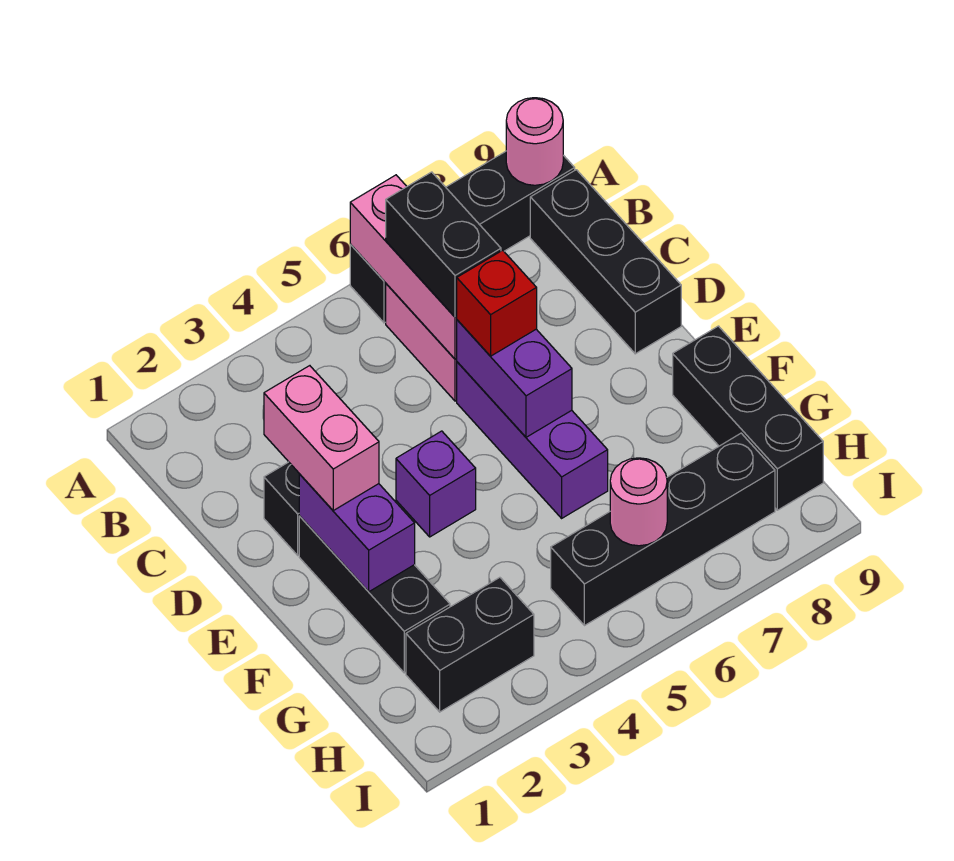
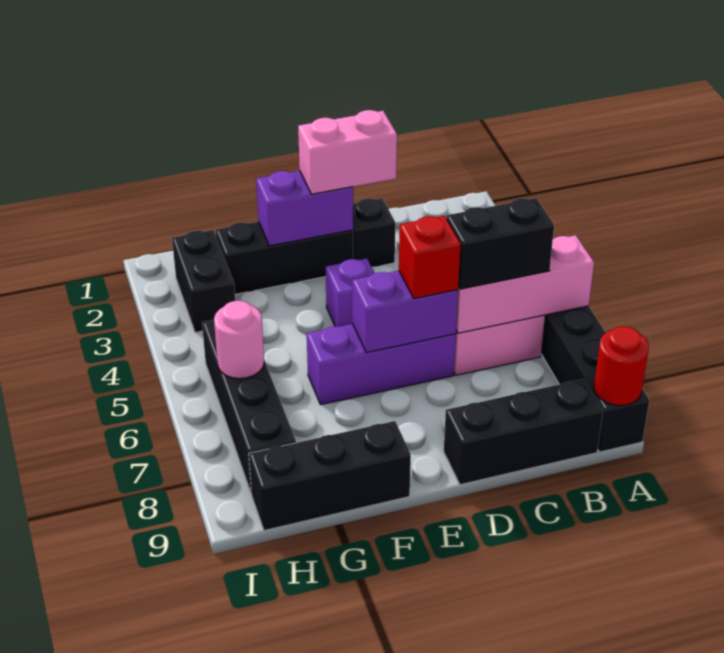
pink round brick A9 level 2 -> red round brick A9 level 2

